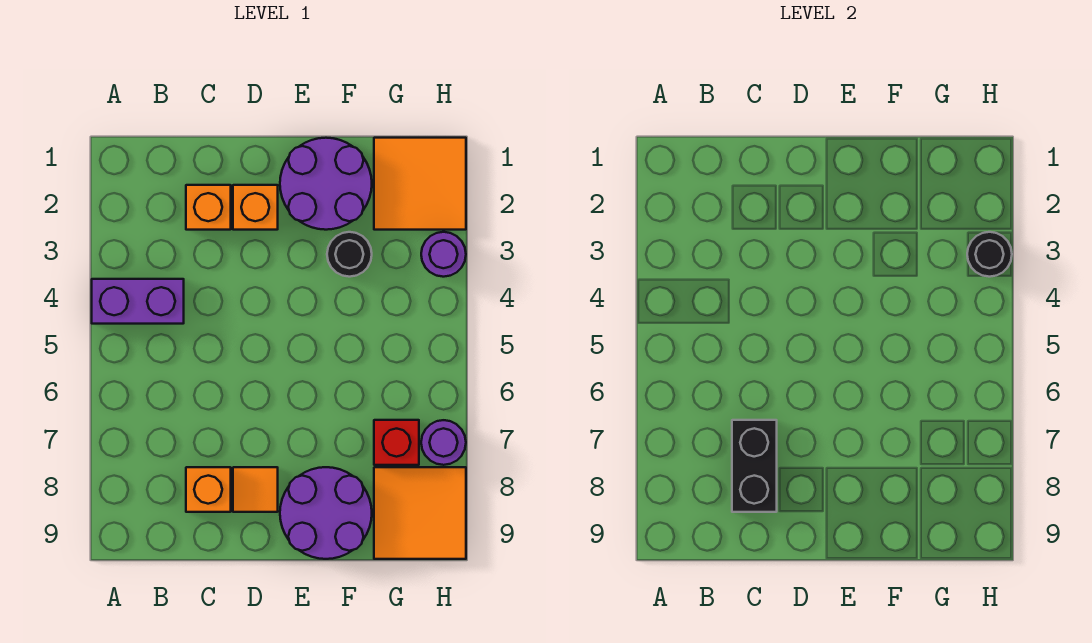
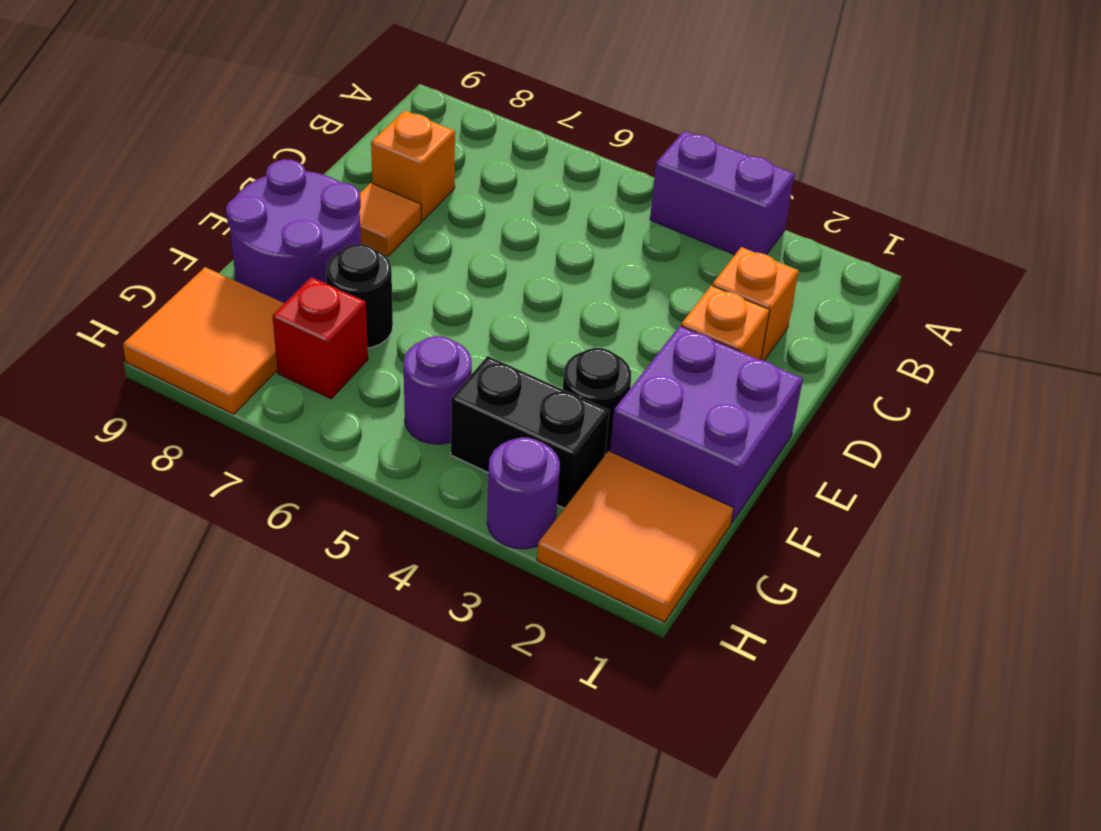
purple brick A4:B4 level 1 -> purple brick A3:A4 level 1
black brick C7:C8 level 2 -> black brick G3:G4 level 1
purple round brick E1:F2 level 1 -> purple brick E1:F2 level 1
black round brick H3 level 2 -> black round brick F7 level 1
purple round brick H7 level 1 -> purple round brick G5 level 1

